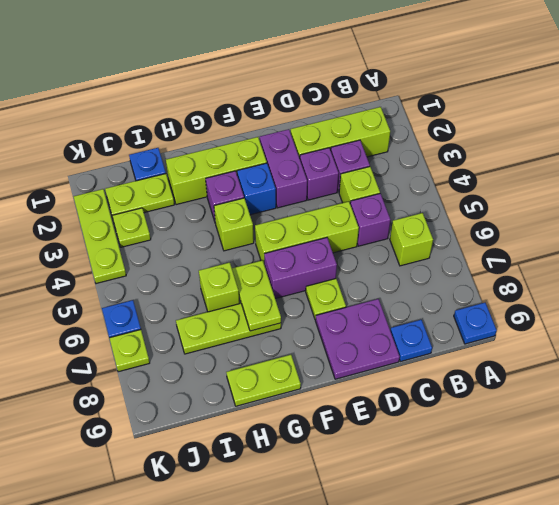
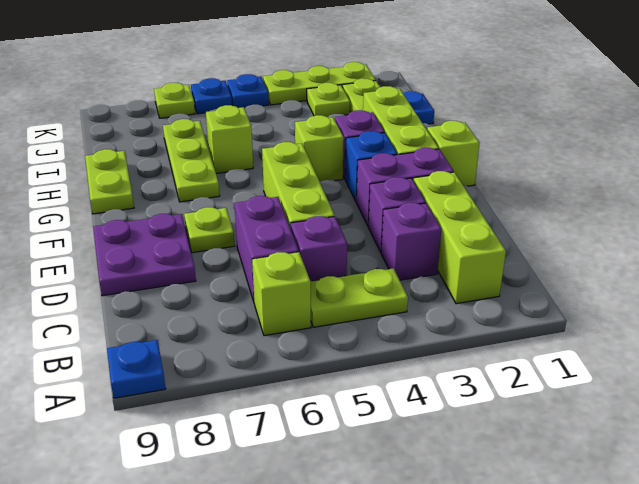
lime brick C4 level 1 -> lime brick F1 level 1
blue plate C9 level 1 -> blue plate K5 level 1
purple brick E6:F6 level 1 -> purple brick C6:D6 level 1
lime plate G6:G7 level 2 -> lime plate B4:B5 level 1

